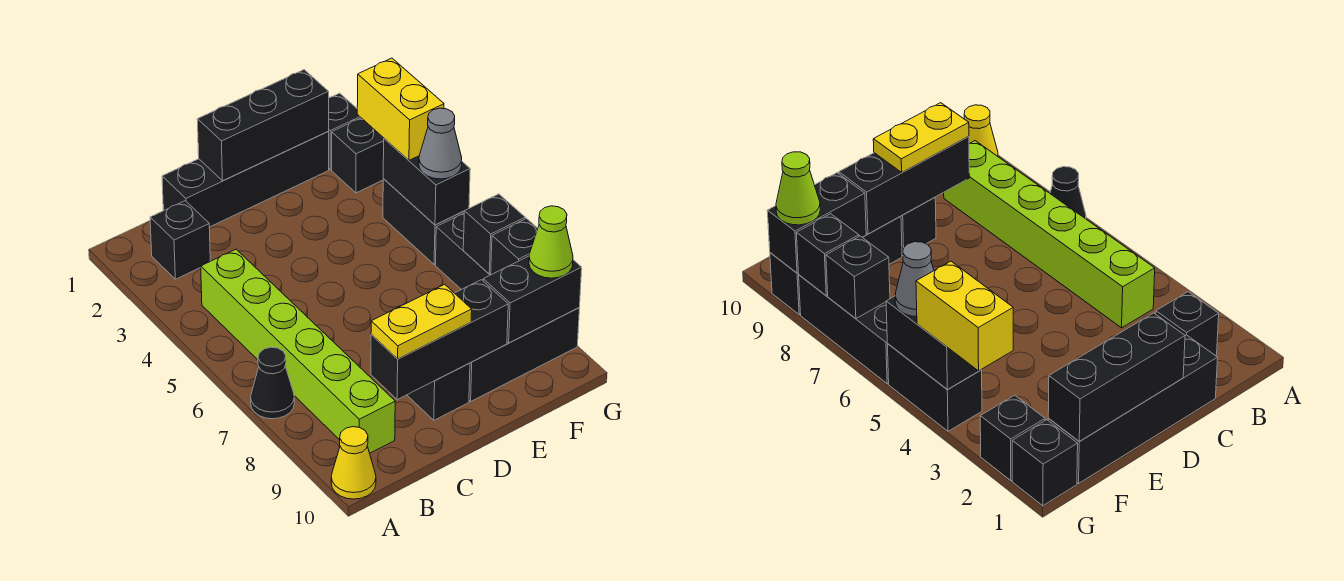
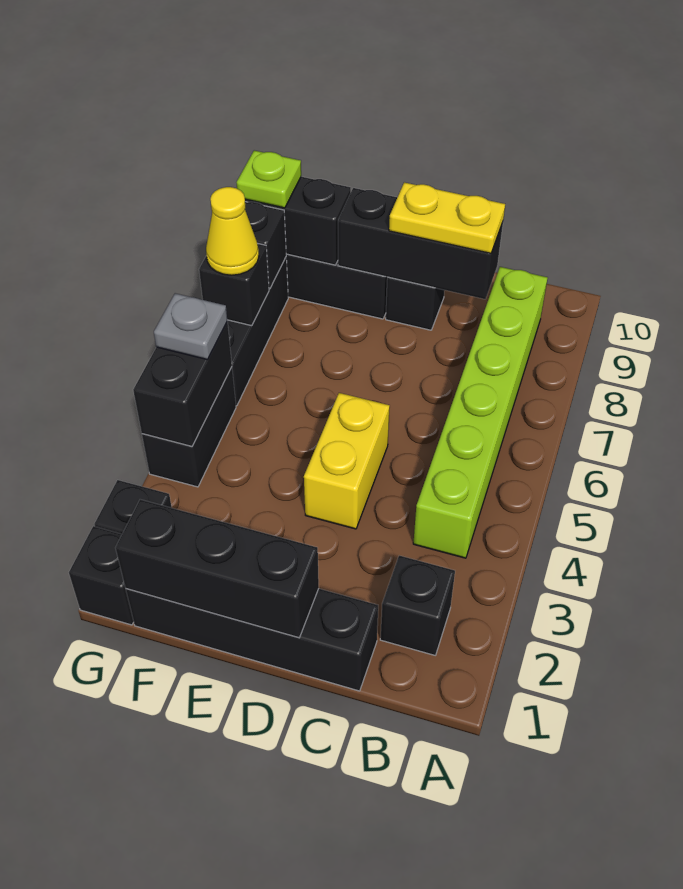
black cone A7 level 1 -> none
yellow cone A10 level 1 -> yellow cone G7 level 3
yellow brick G3:G4 level 3 -> yellow brick D4:D5 level 1
grey cone G5 level 3 -> grey plate G5 level 3
lime cone G9 level 3 -> lime plate G9 level 3

